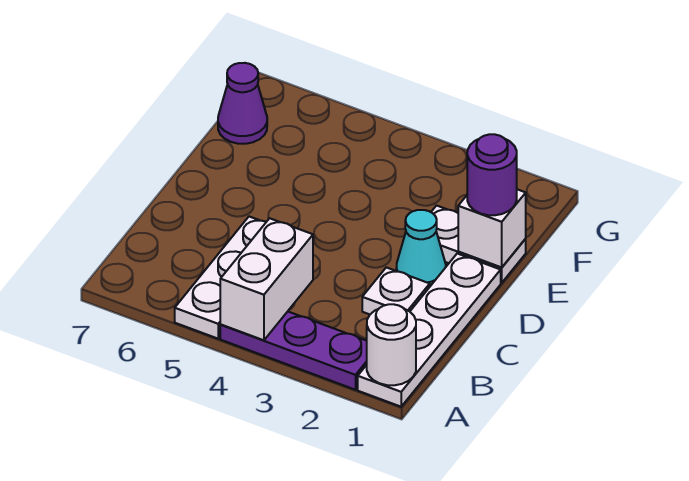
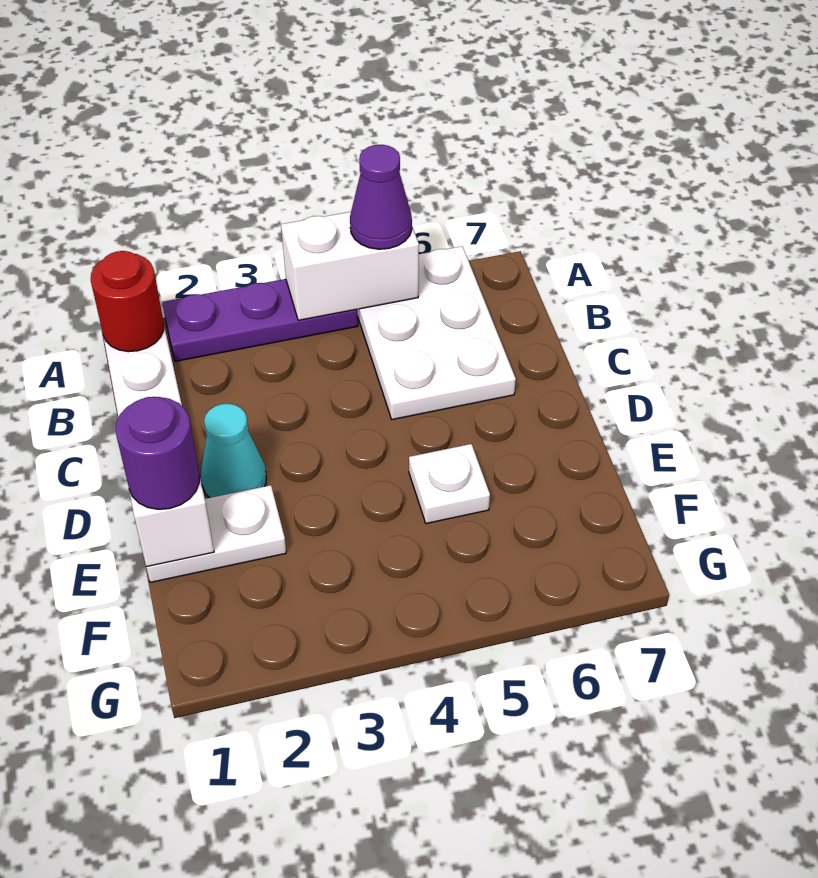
white round brick A1 level 2 -> red round brick A1 level 2
white brick A4:B4 level 2 -> white brick A4:A5 level 2
white plate A5:C5 level 1 -> white plate A5:C6 level 1
white plate C2 level 1 -> white plate E5 level 1
purple cone F7 level 1 -> purple cone A5 level 3

